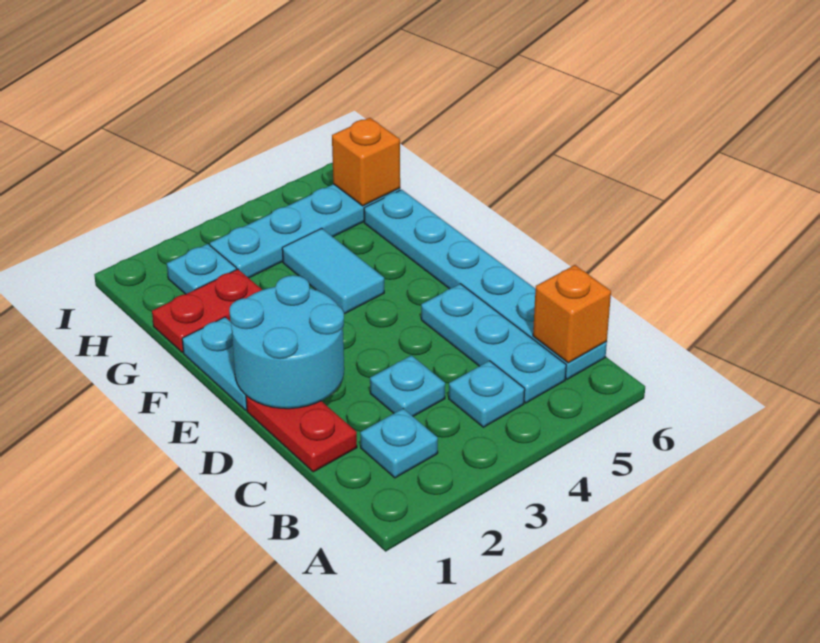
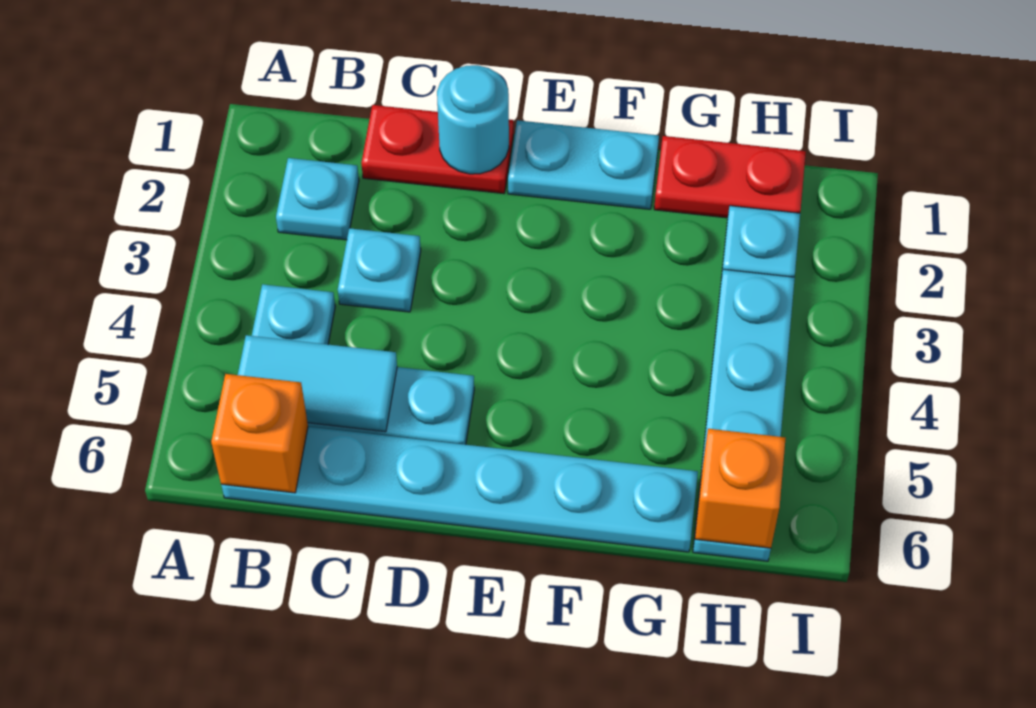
cyan round brick D1:E2 level 2 -> cyan round brick D1 level 2
cyan tile F4:G4 level 1 -> cyan tile B5:C5 level 2
red plate G1:G2 level 1 -> red plate G1:H1 level 1

